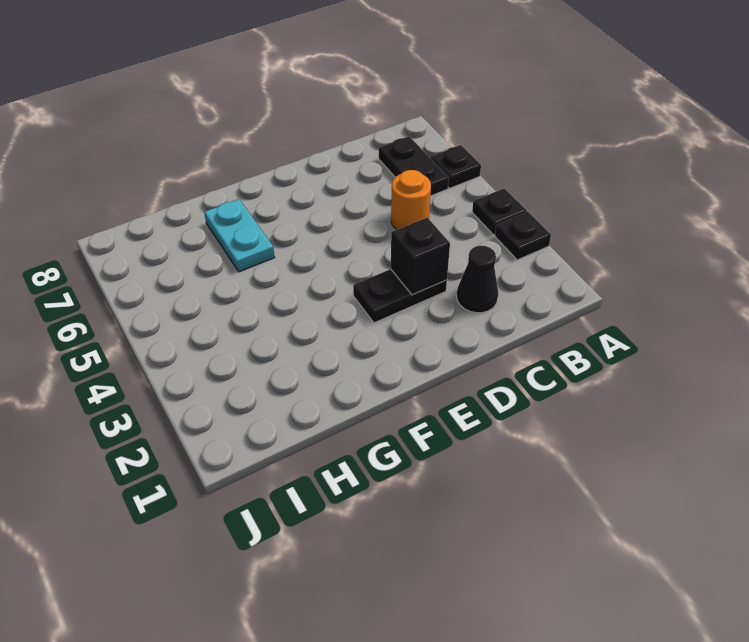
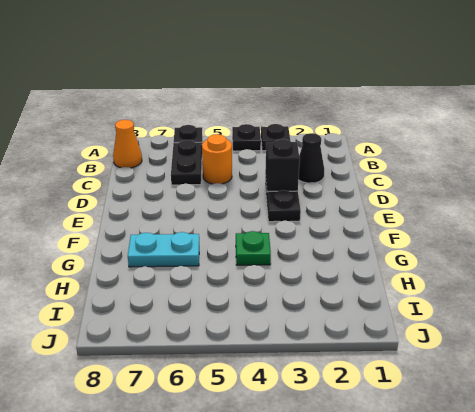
black plate B6:B7 level 1 -> black plate B6:C6 level 1
none -> orange cone B8 level 1
none -> green plate G4 level 1

